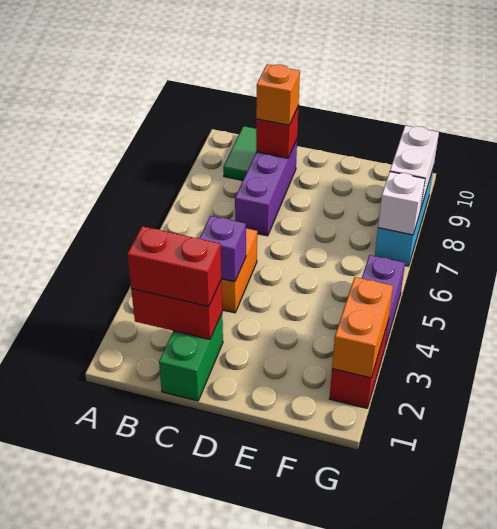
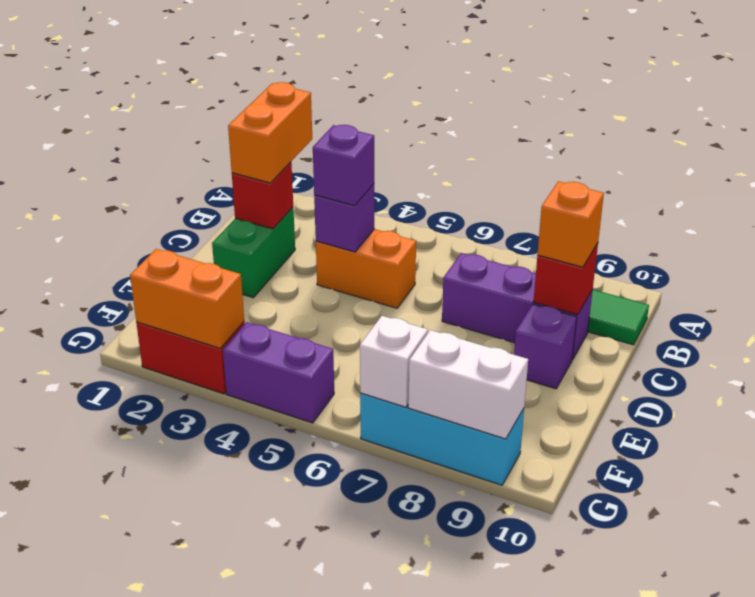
red brick B2:C2 level 2 -> red brick C2 level 2
red brick B2:C2 level 3 -> orange brick B2:C2 level 3
green brick C1:C2 level 1 -> green brick C2:D2 level 1
none -> purple brick C4 level 3
none -> purple brick D9 level 1

